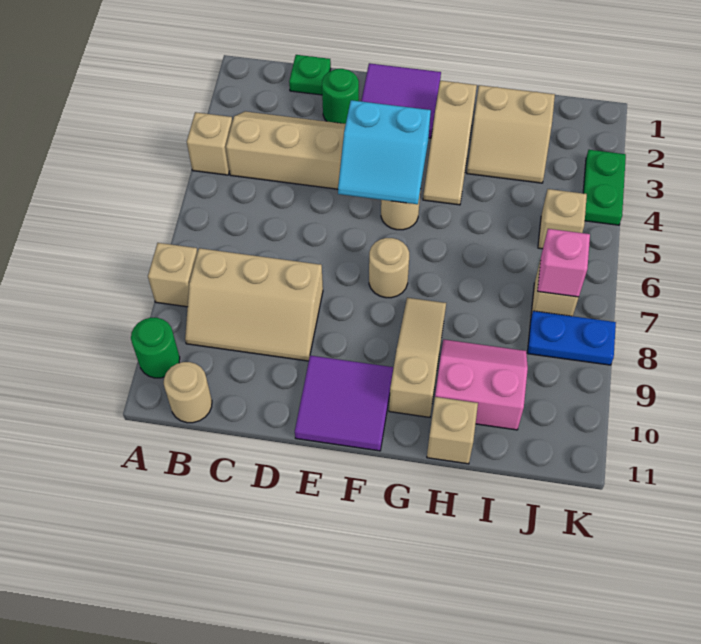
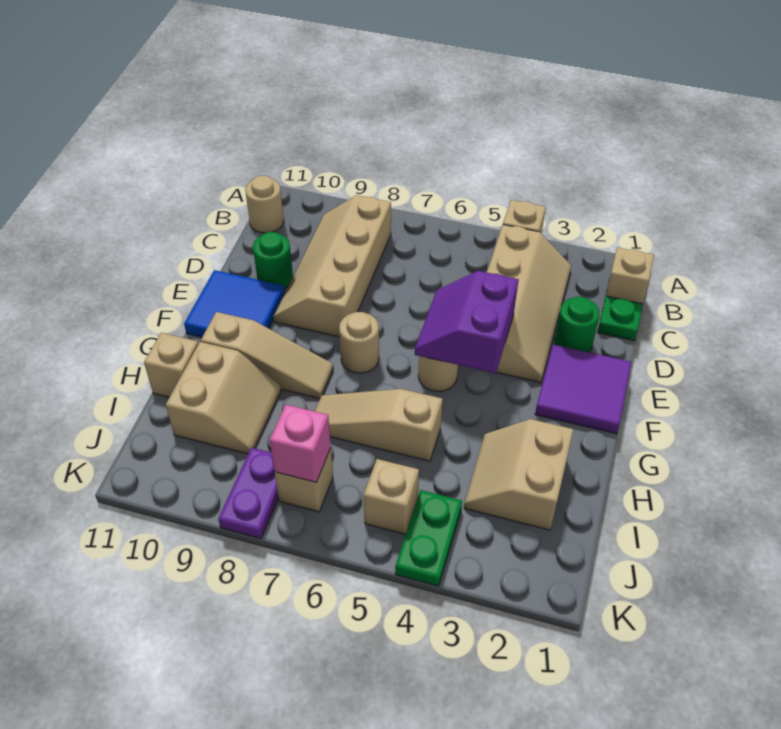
tan brick A8 level 1 -> tan brick B1 level 1
green round brick A10 level 1 -> green round brick D10 level 1
tan slope B8:D9 level 1 top 8 -> tan slope B8:E9 level 1 top 8
cyan slope E4:F5 level 2 top 4 -> purple slope E4:F5 level 2 top 4
purple tile E10:F11 level 1 -> blue tile E10:F11 level 1
tan slope G2:G4 level 1 top 2 -> tan slope H5:H7 level 1 top 5
pink slope H9:I10 level 1 top 10 -> tan slope H9:I10 level 1 top 10
blue plate J8:K8 level 1 -> purple plate J8:K8 level 1
green plate K3:K4 level 1 -> green plate J4:K4 level 1

